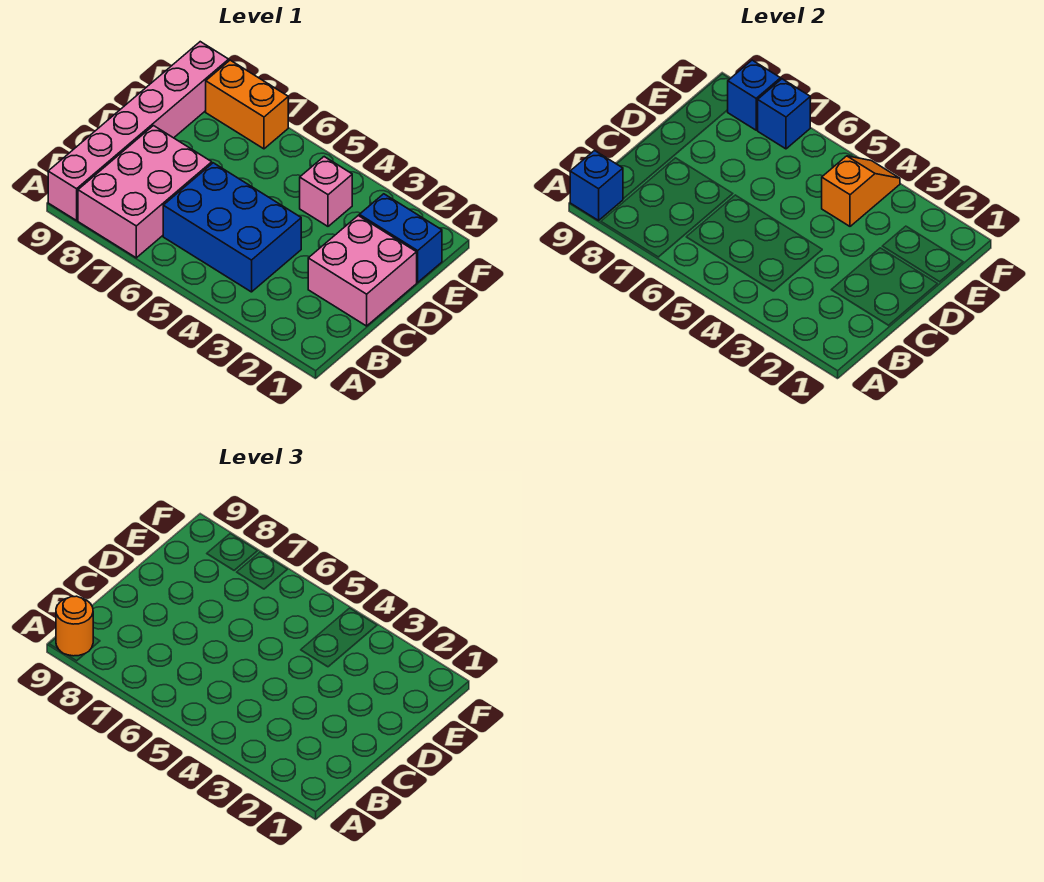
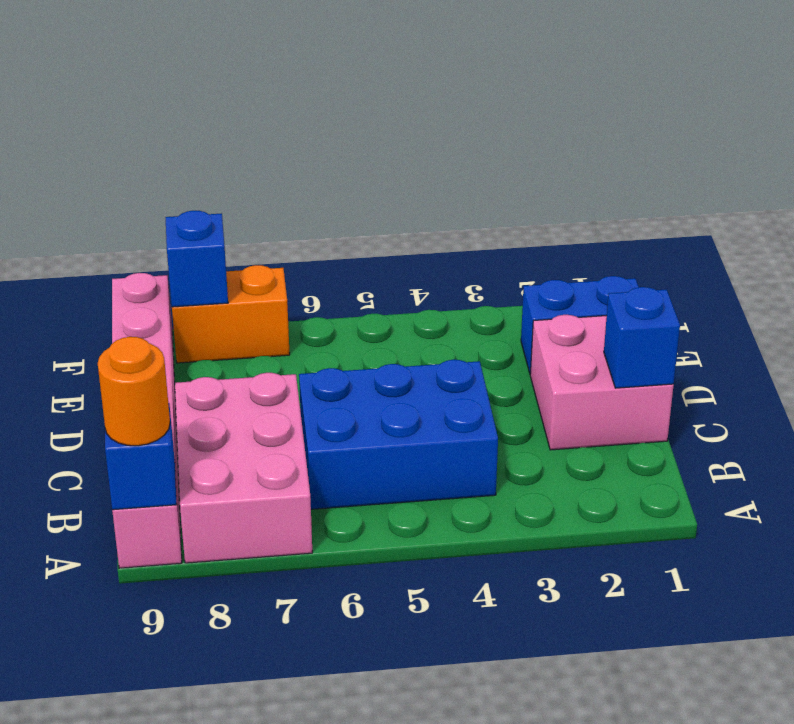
pink brick E4 level 1 -> none
orange slope E4:F4 level 2 top E -> none
blue brick F7 level 2 -> blue brick C1 level 2

